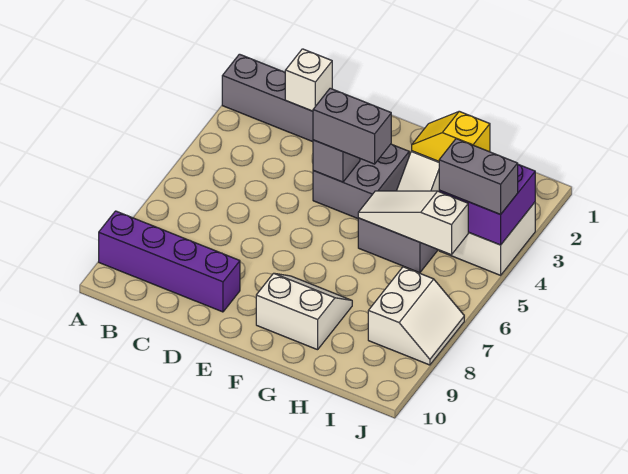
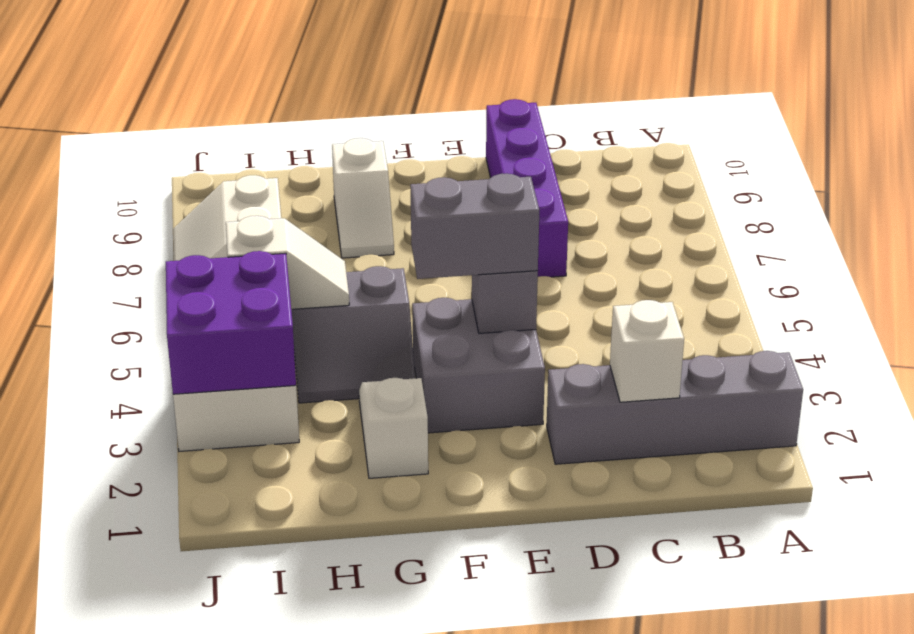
purple brick A9:D9 level 1 -> purple brick D7:D10 level 1
white slope F8:G9 level 1 top 9 -> white slope G8:G9 level 1 top 9
yellow slope G2:H2 level 2 top H -> none
white slope G5:I5 level 2 top I -> white slope H5:I5 level 2 top I
grey brick I4:J4 level 3 -> none

